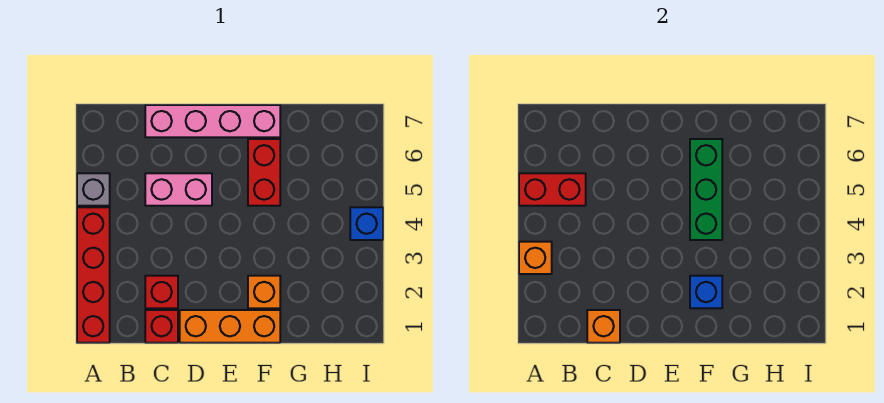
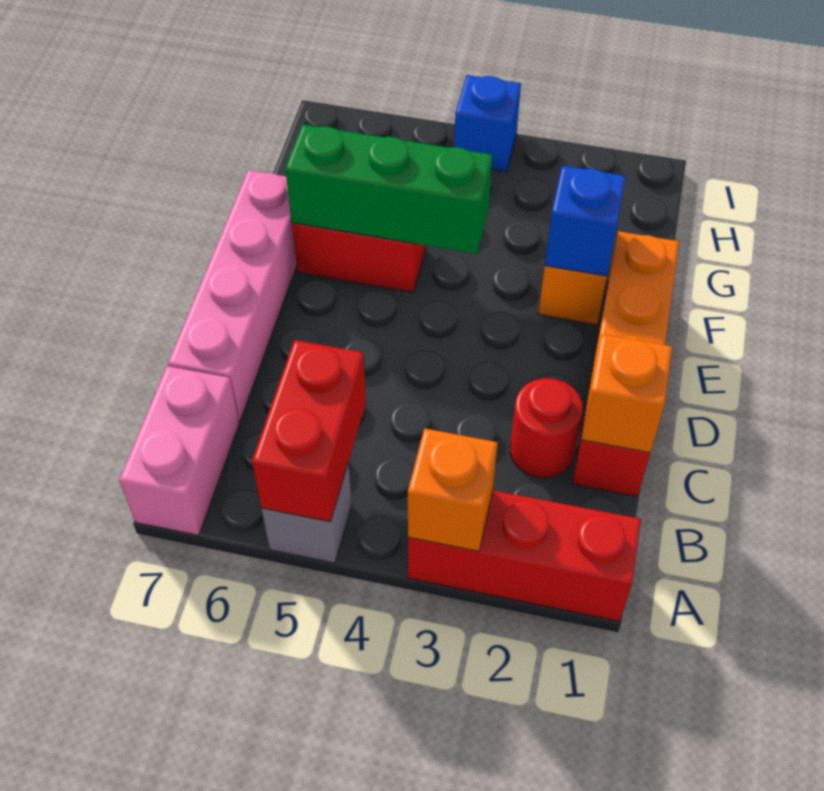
red brick A1:A4 level 1 -> red brick A1:A3 level 1
red brick C2 level 1 -> red round brick C2 level 1
pink brick C5:D5 level 1 -> pink brick A7:B7 level 1

